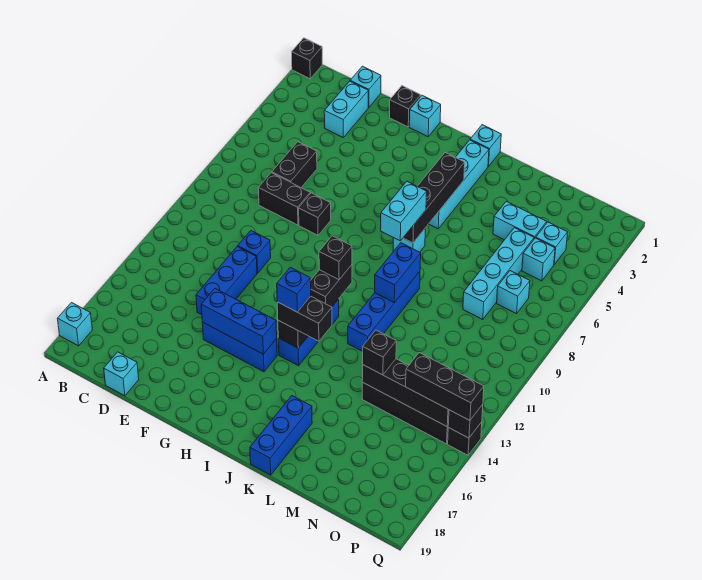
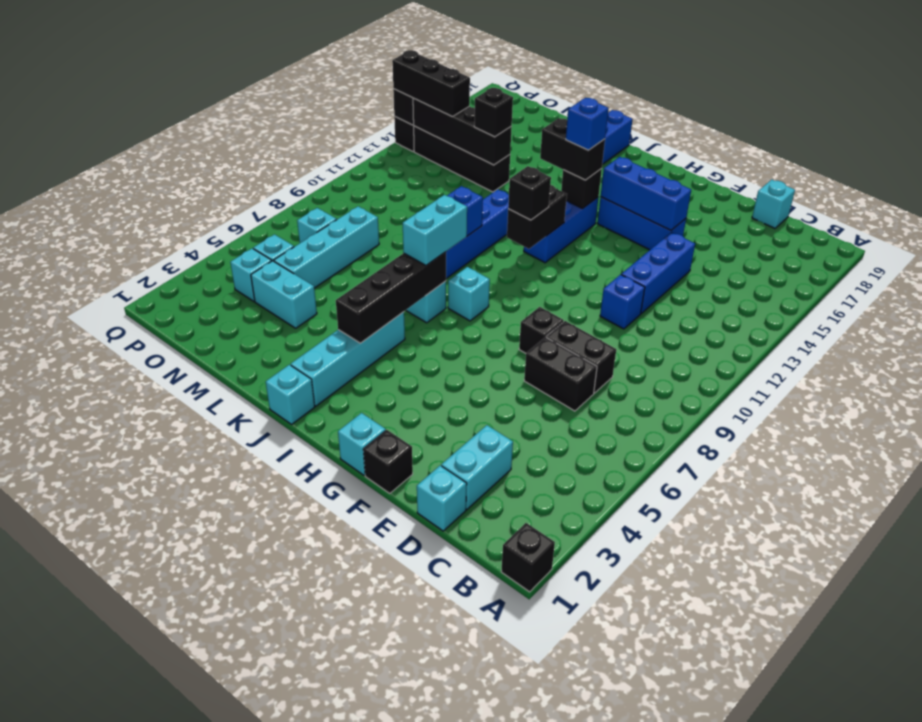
cyan brick A18 level 1 -> cyan brick I8 level 1
black brick D6:D7 level 1 -> black brick D7:E7 level 1

